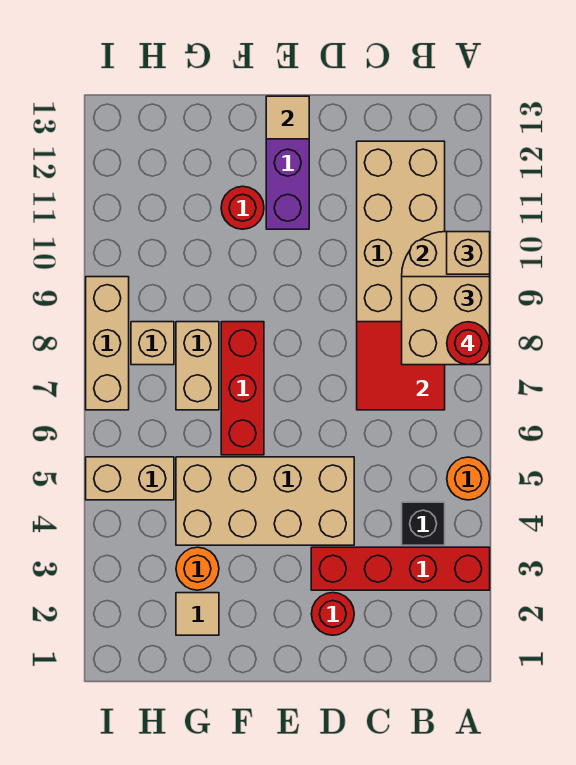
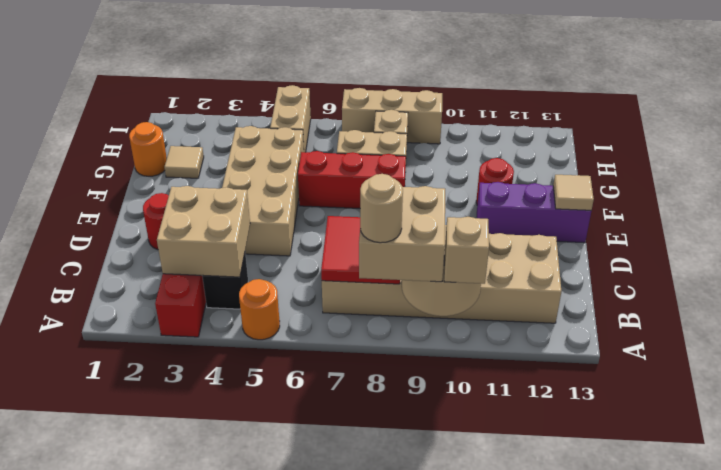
red round brick A8 level 4 -> tan round brick A8 level 4
none -> tan brick B3:C4 level 2
orange round brick G3 level 1 -> orange round brick G1 level 1

